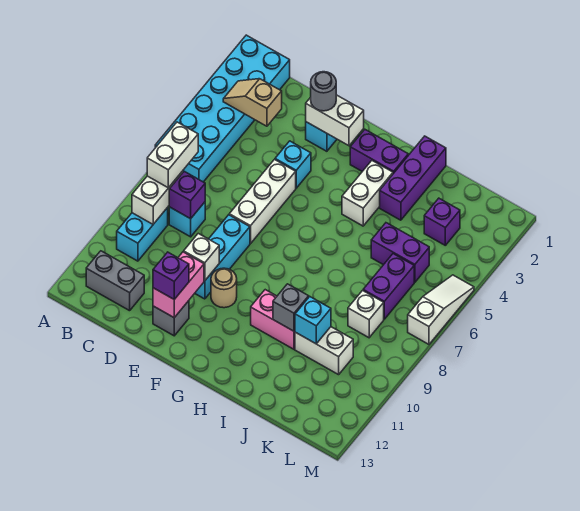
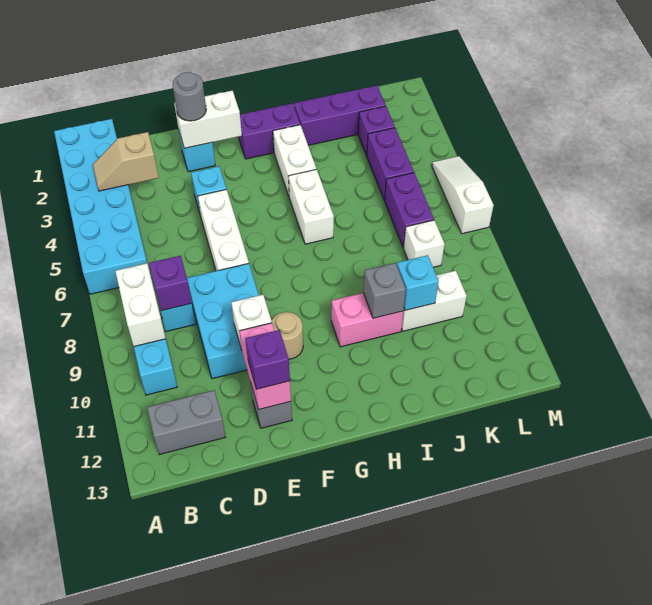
white brick B7:B8 level 3 -> white brick H5:H6 level 1
cyan brick E8:E10 level 1 -> cyan brick D8:E10 level 1
purple brick I1:I3 level 1 -> purple brick I2:K2 level 1
purple brick J5:K5 level 1 -> purple brick K4:K5 level 1

